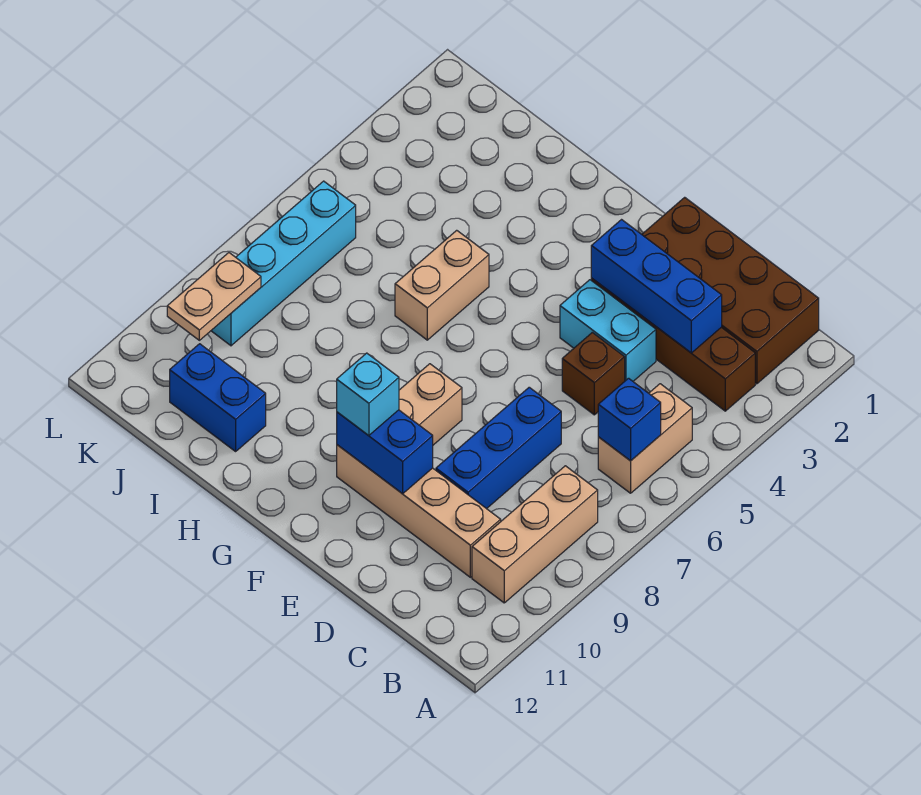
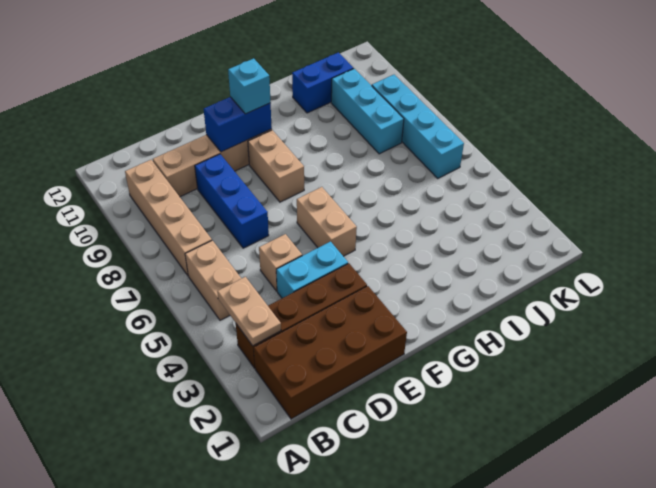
blue brick B6 level 2 -> none
tan brick B8:B10 level 1 -> tan brick B7:B10 level 1
blue brick C3:E3 level 2 -> none
brown brick D5 level 1 -> tan brick D5 level 1
tan brick H5:H6 level 1 -> tan brick F5:F6 level 1
none -> cyan brick J8:J10 level 1
tan plate K9:K10 level 2 -> tan plate B3:B4 level 2

